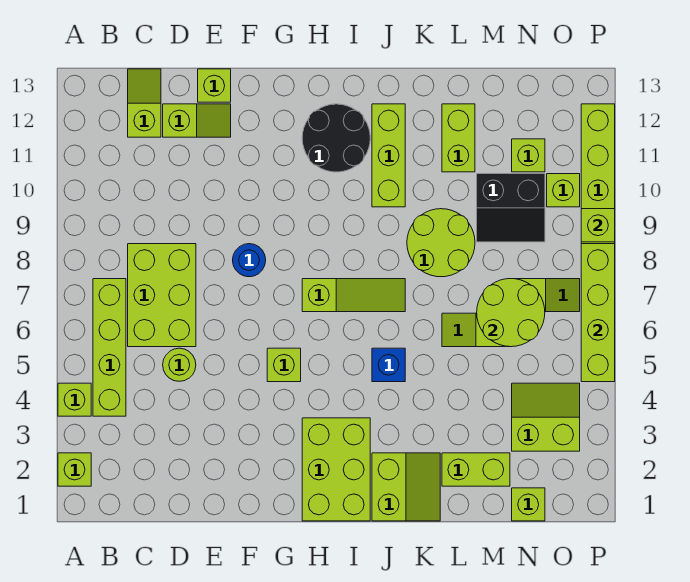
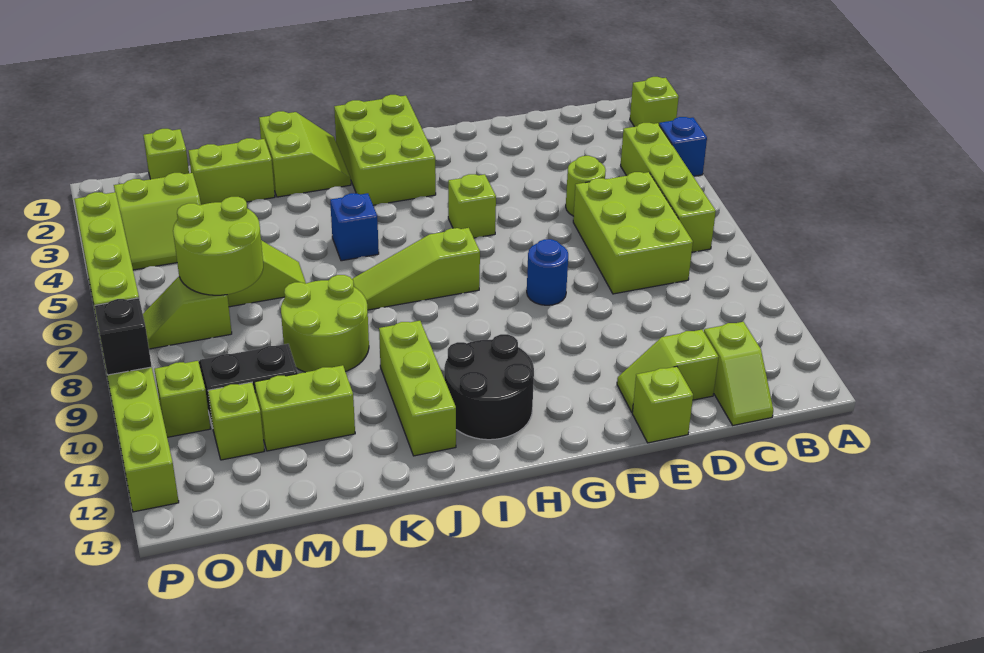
lime brick A4 level 1 -> blue brick A4 level 1
lime slope J1:K2 level 1 top J -> lime slope J1:K2 level 1 top K
lime brick L11:L12 level 1 -> lime brick L11:M11 level 1
lime brick P9 level 2 -> black brick P9 level 2

